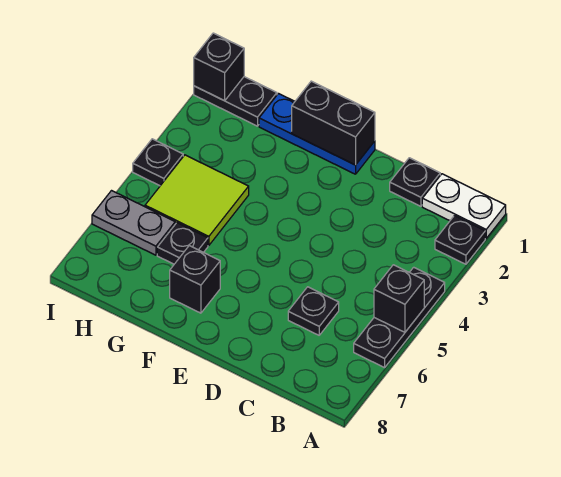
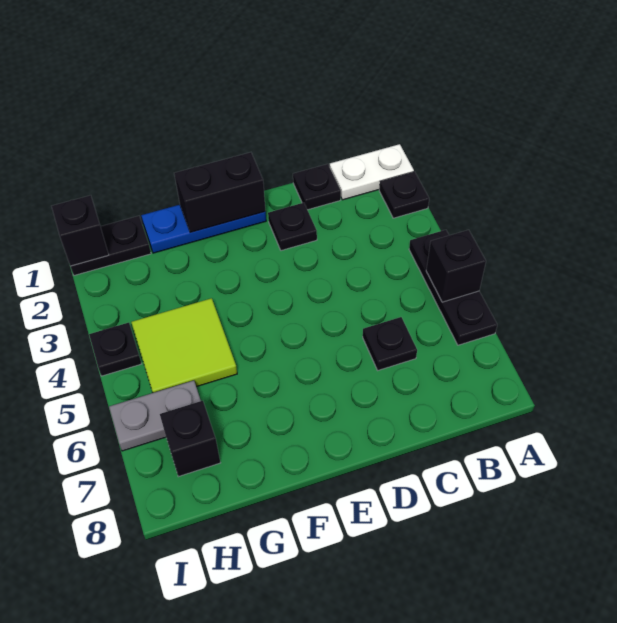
black brick F7 level 1 -> black brick H7 level 1
black plate G6 level 1 -> black plate D2 level 1

